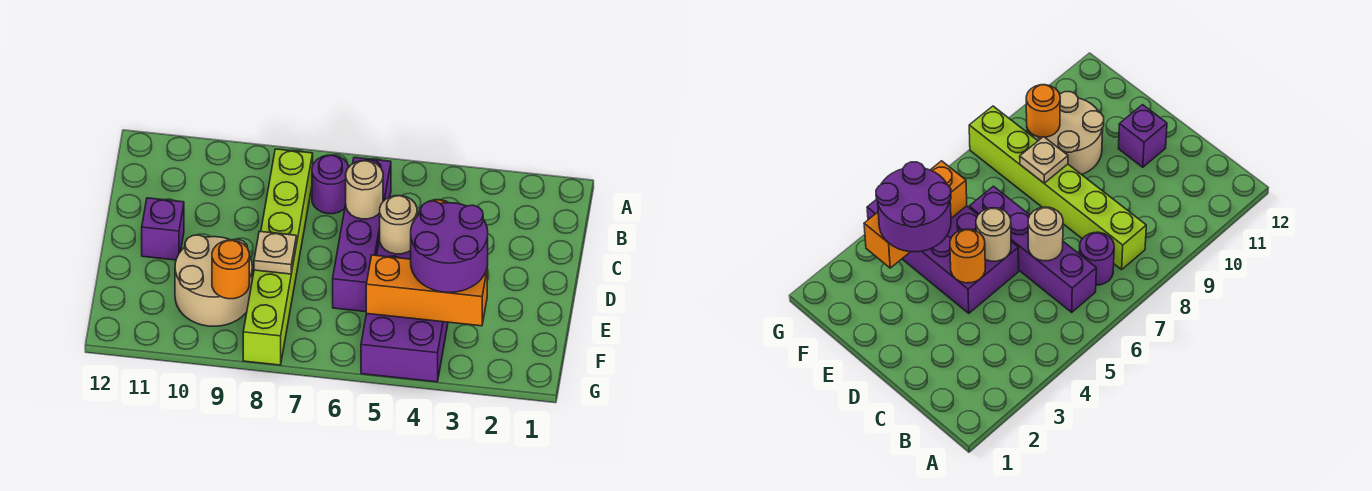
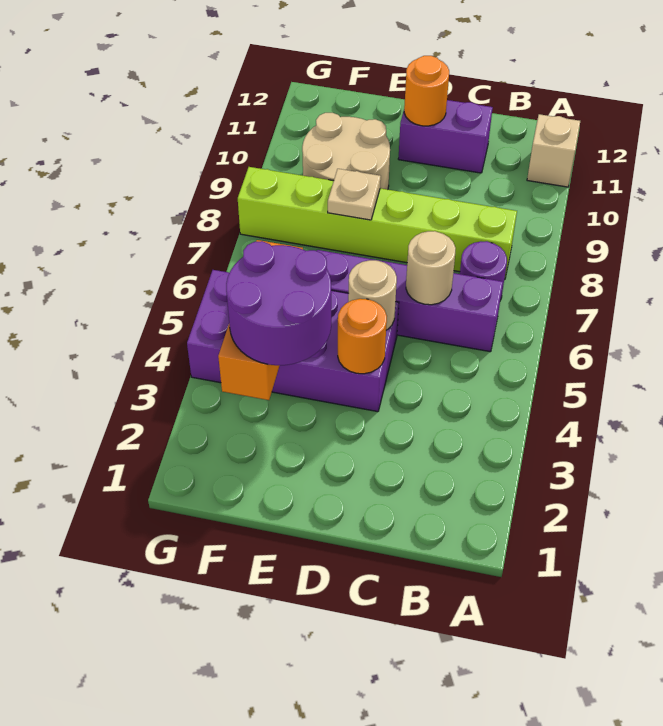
none -> tan brick A11 level 1
purple brick D11 level 1 -> purple brick C11:D11 level 1
orange round brick F9 level 2 -> orange round brick D11 level 2

